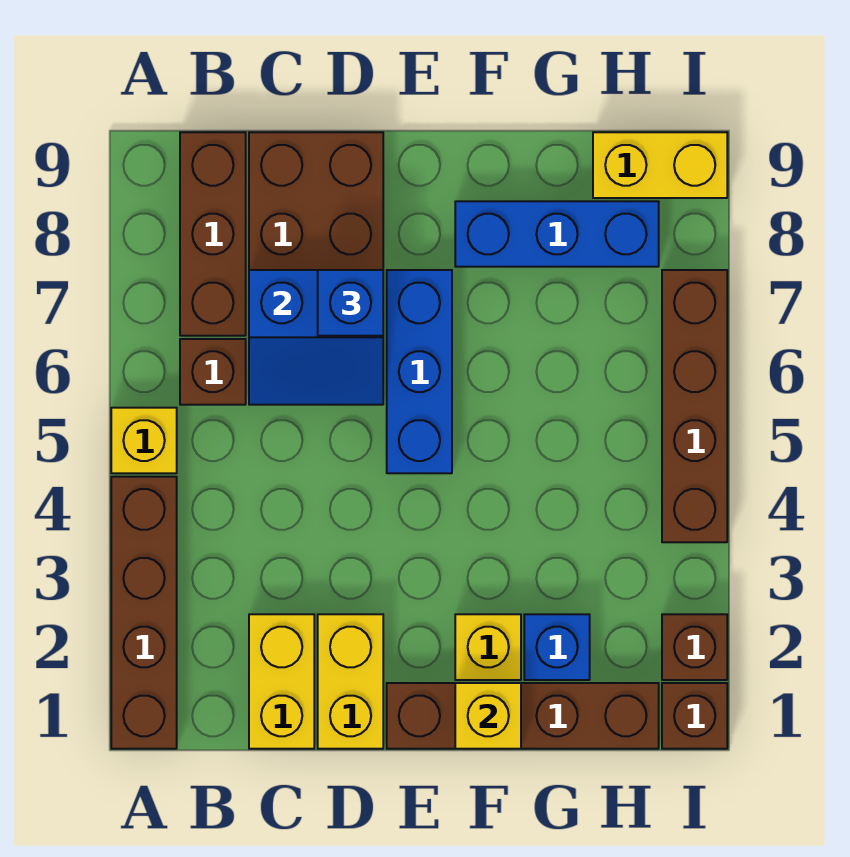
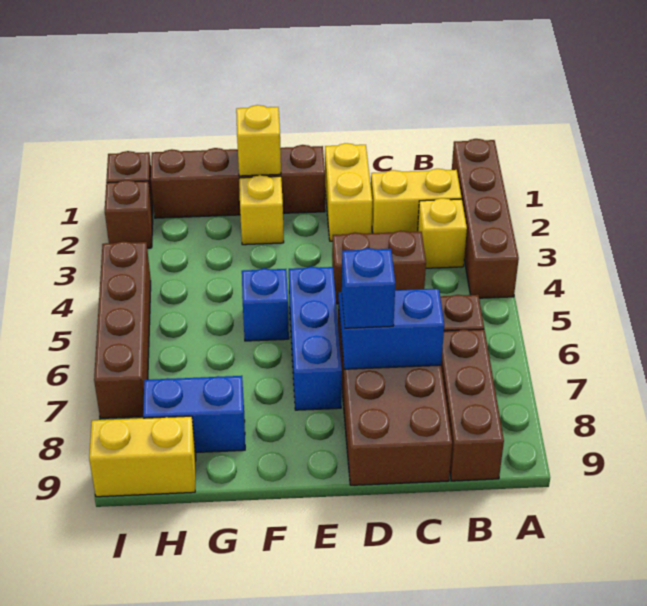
yellow brick A5 level 1 -> yellow brick B3 level 1
yellow brick C1:C2 level 1 -> yellow brick B2:C2 level 1
none -> brown brick C4:D4 level 1
blue brick F8:H8 level 1 -> blue brick G8:H8 level 1
blue brick G2 level 1 -> blue brick F5 level 1

